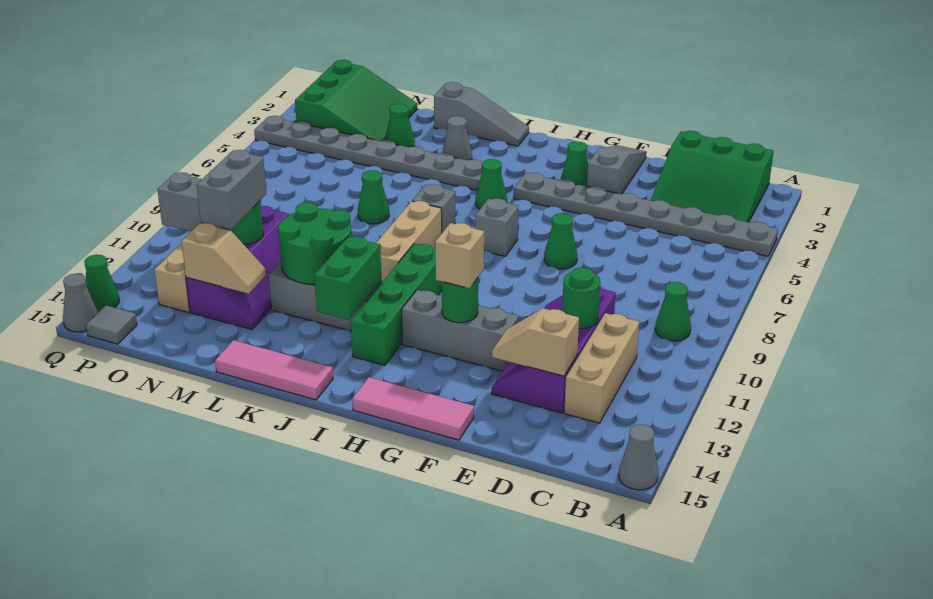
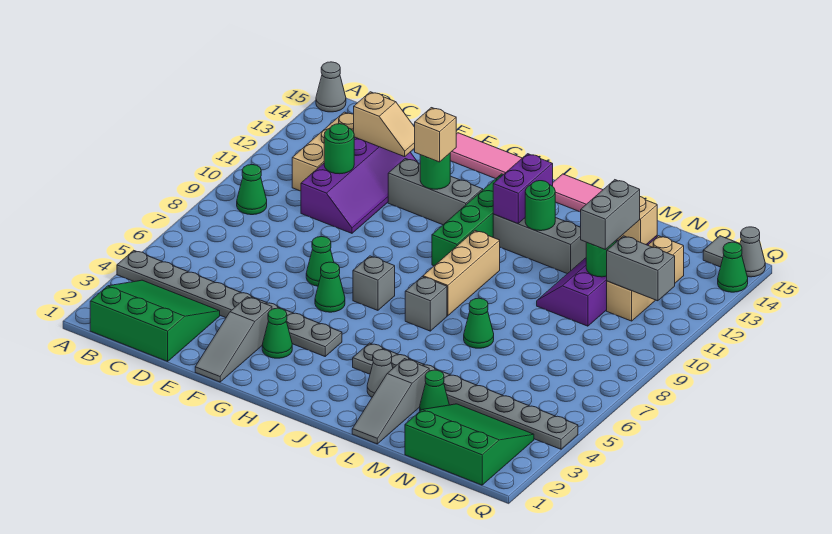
green cone I5 level 1 -> green cone G6 level 1
grey slope J1:L1 level 1 top L -> grey slope L1:L3 level 1 top 3
green brick J12:J13 level 2 -> purple brick J12:J13 level 2
green round brick K11:L12 level 2 -> green round brick K12 level 2
green slope N1:P3 level 1 top P -> green slope N1:P3 level 1 top 1

